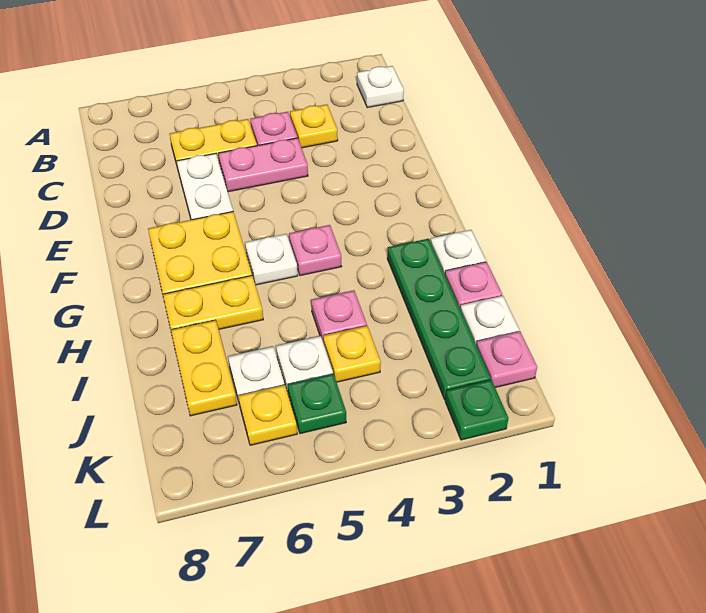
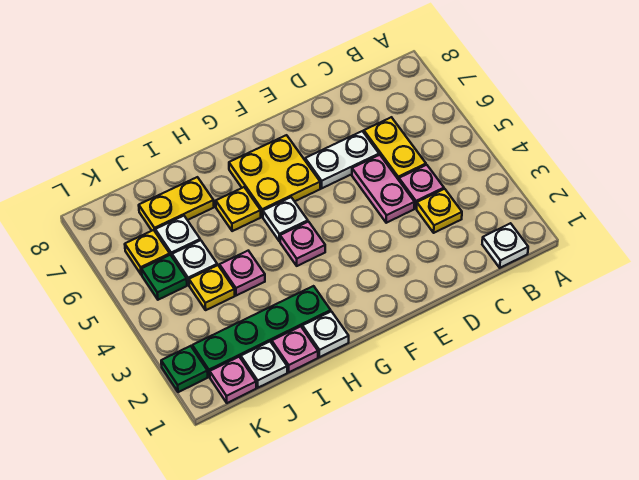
yellow plate H6:H7 level 1 -> yellow plate H6 level 1

